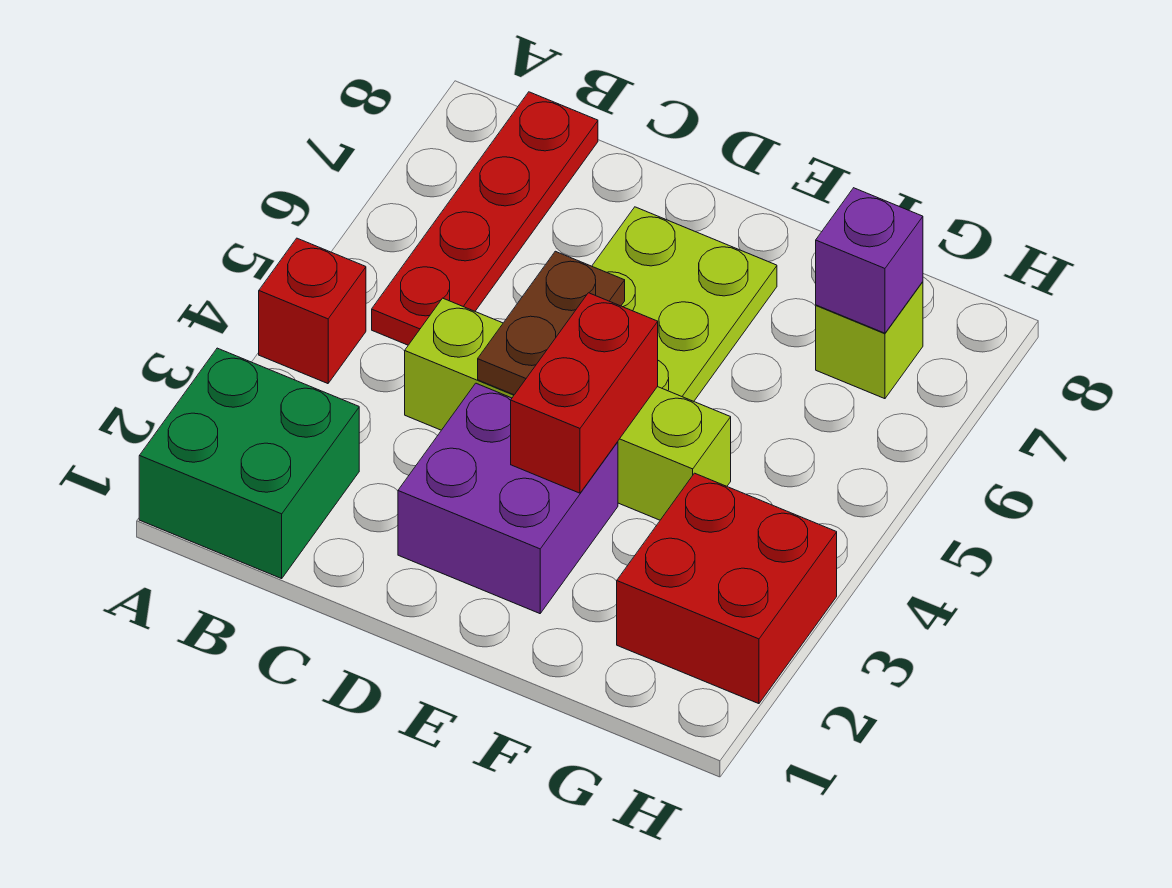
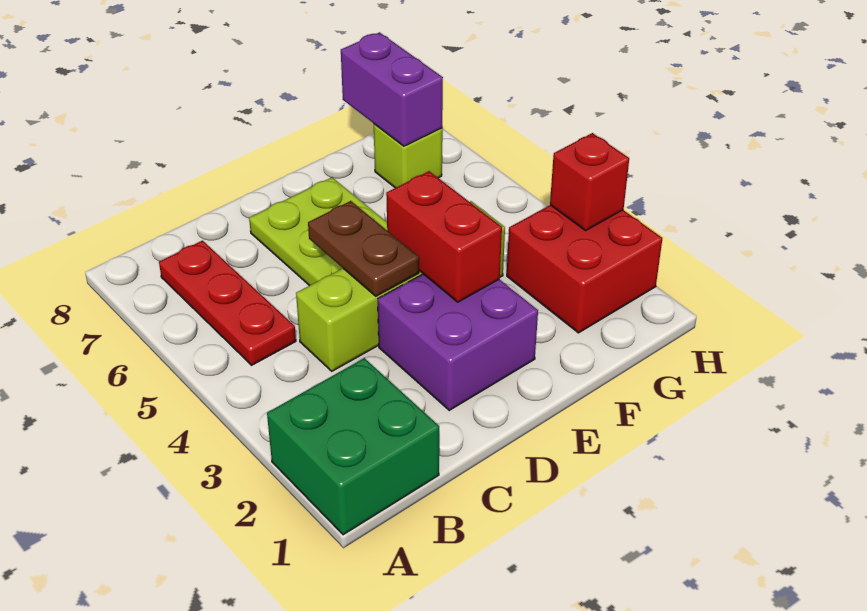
red brick A4 level 1 -> red brick H3 level 2
red plate B5:B8 level 1 -> red plate B5:B7 level 1
purple brick G7 level 2 -> purple brick G7:G8 level 2

